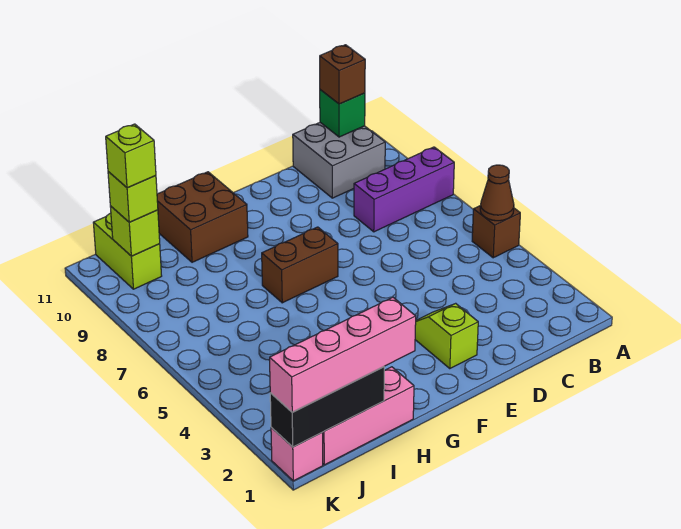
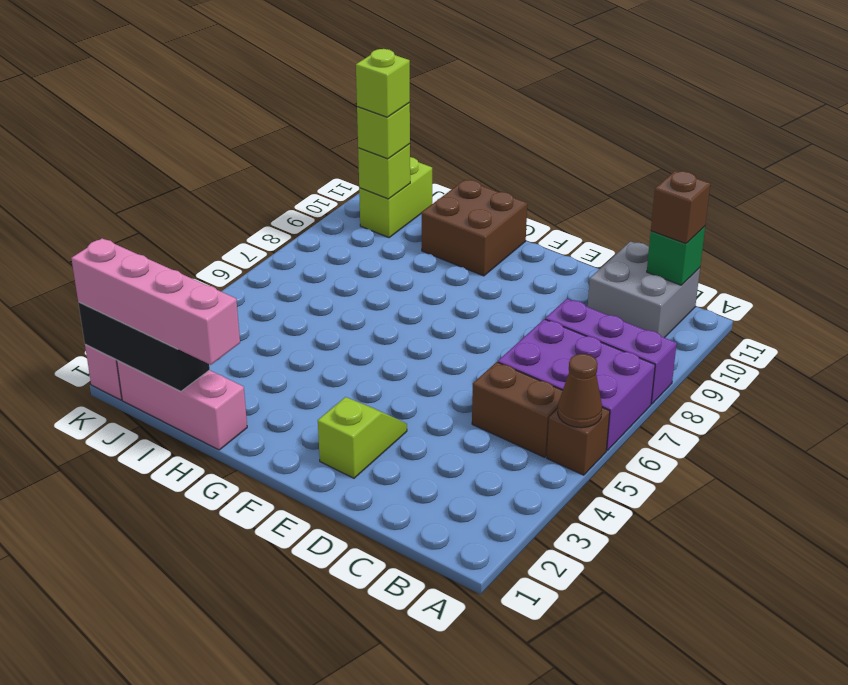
none -> purple brick A6:C7 level 1
brown brick F7:G7 level 1 -> brown brick B5:C5 level 1

